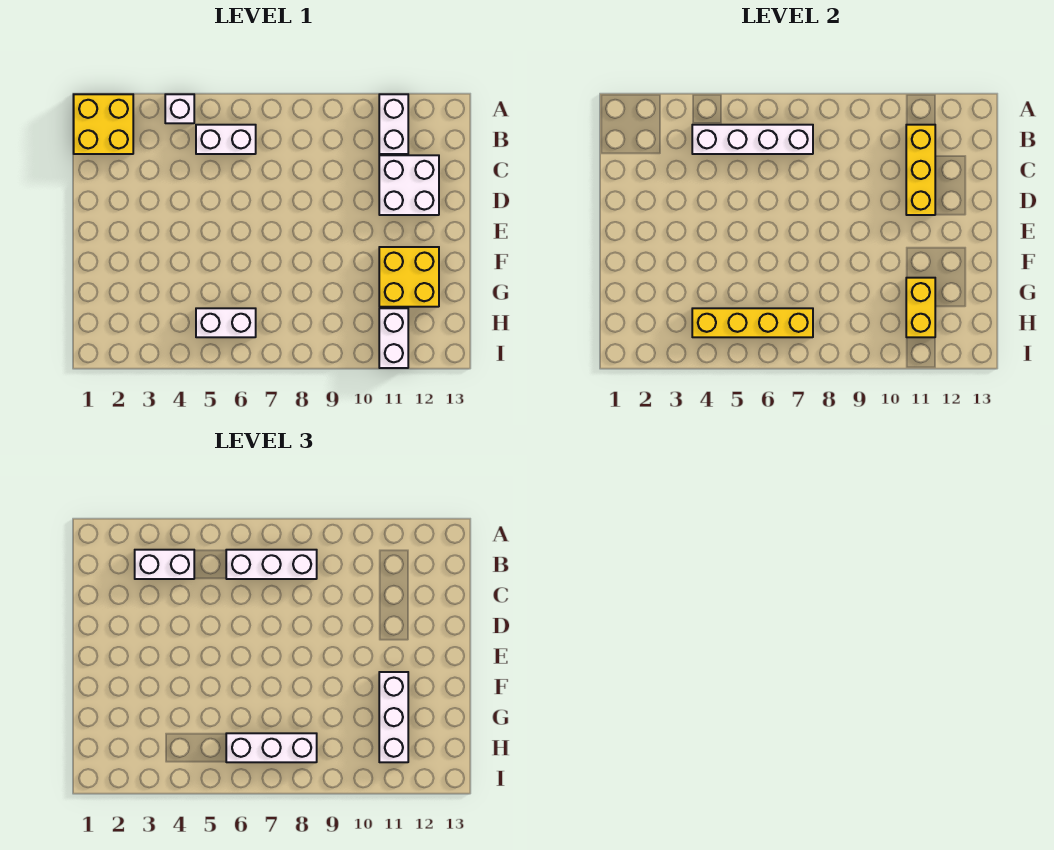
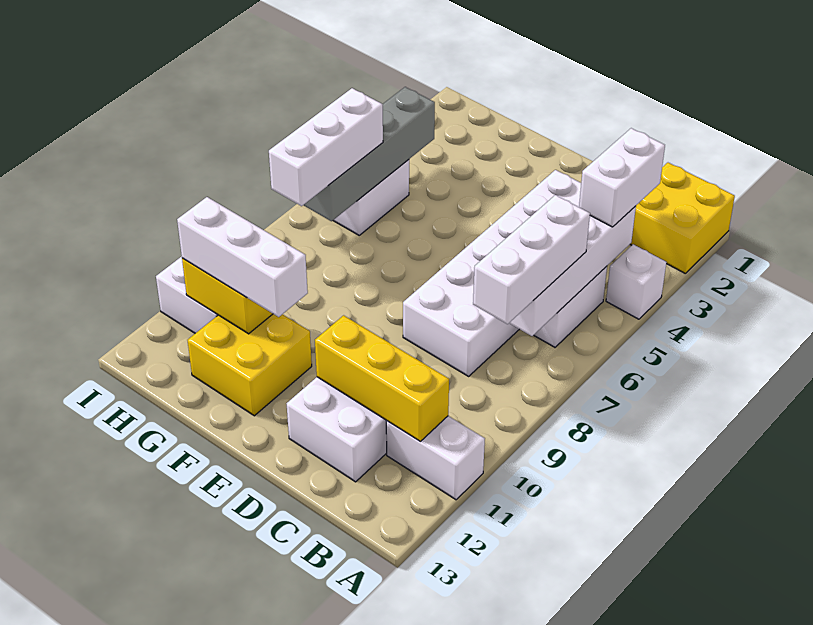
none -> white brick C3:D8 level 1
yellow brick H4:H7 level 2 -> grey brick H4:H7 level 2

